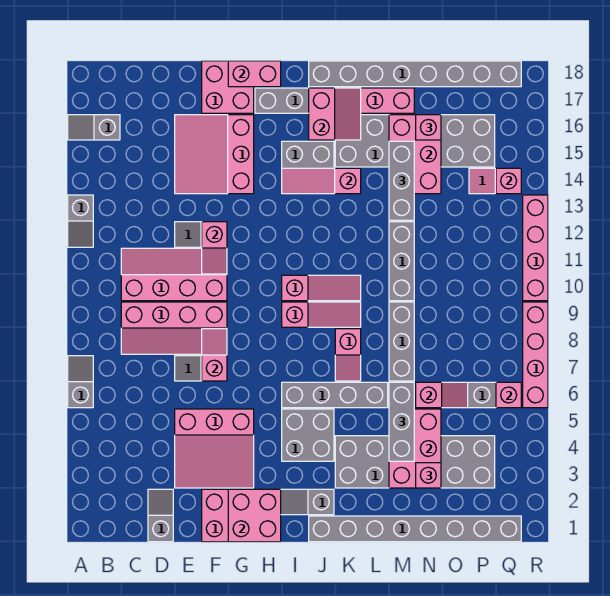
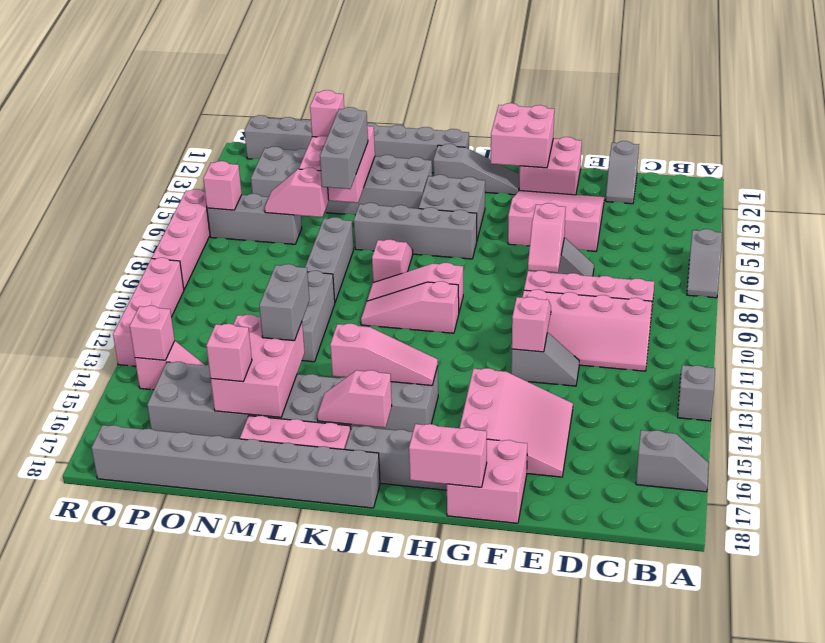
pink slope J16:K17 level 2 top J -> pink slope J16:K16 level 2 top J
grey brick M13:M15 level 3 -> grey brick M13:M14 level 3

